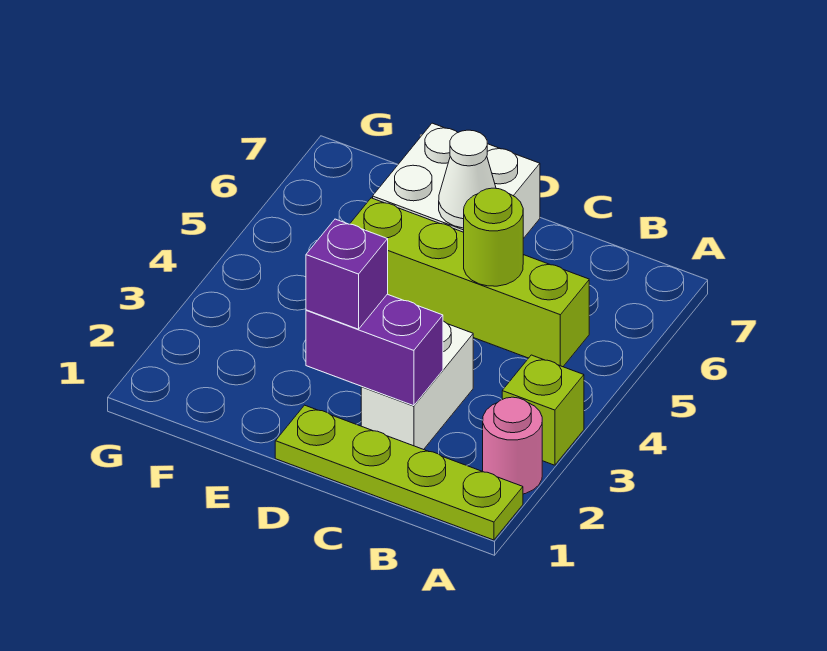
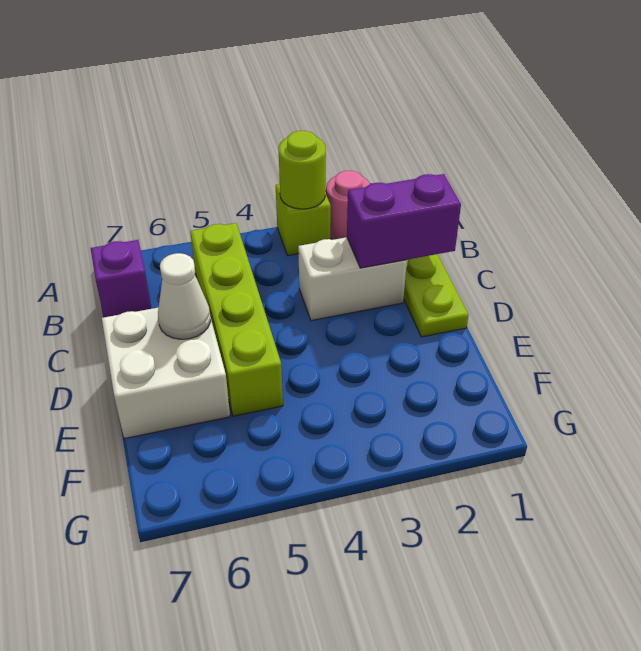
purple brick C2:D2 level 2 -> purple brick C1:C2 level 2
lime round brick C5 level 2 -> lime round brick A3 level 2
purple brick D2 level 3 -> purple brick B7 level 1

